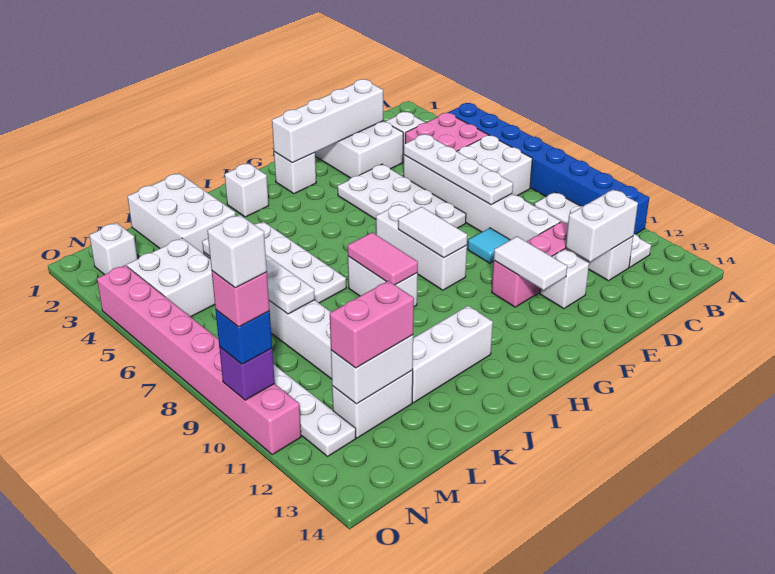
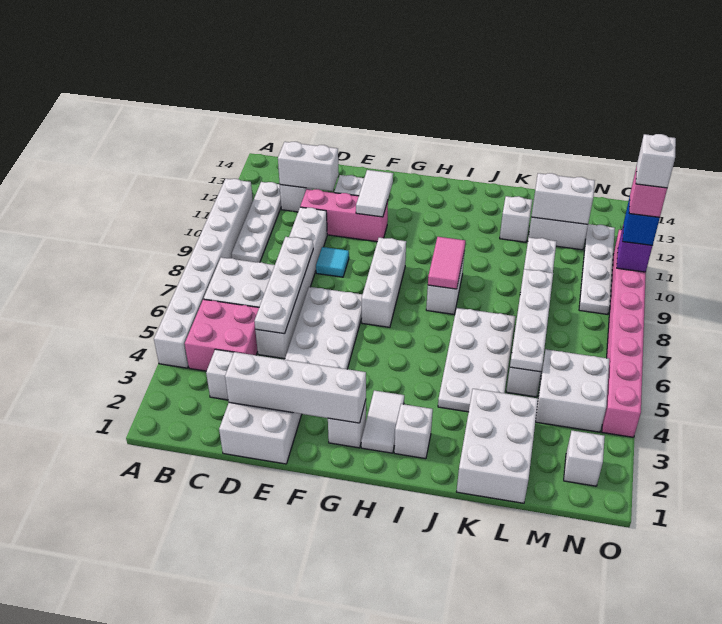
blue brick A4:A11 level 1 -> white brick A4:A11 level 1
white tile G8:G9 level 2 -> white tile H2:H3 level 1
white brick I12:K12 level 1 -> white brick K12 level 1
pink brick L12:M12 level 3 -> none

